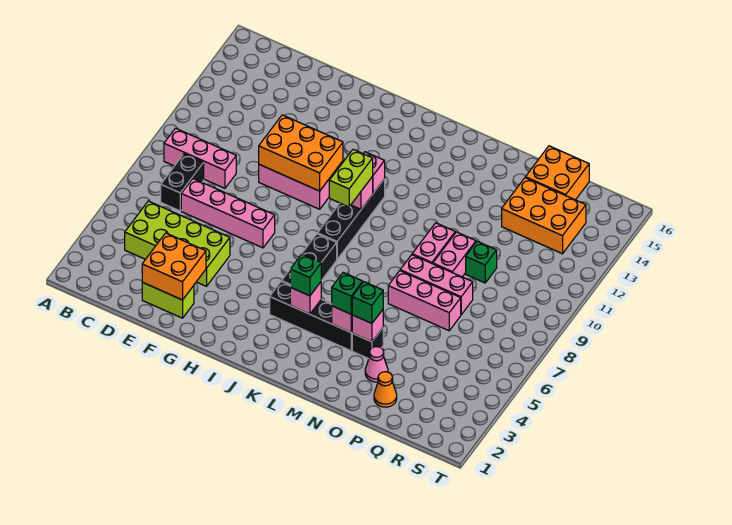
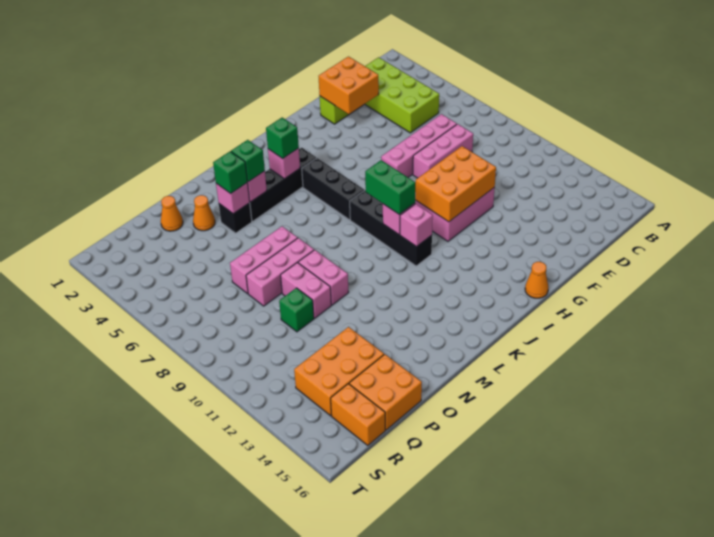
pink brick B9:D9 level 1 -> pink brick D8:F8 level 1
lime brick C4:F5 level 1 -> lime brick C2:D5 level 1
black brick C7:C8 level 1 -> none
none -> orange cone H16 level 1
lime brick J9:J10 level 3 -> green brick J9:J10 level 3
pink cone O3 level 1 -> orange cone O3 level 1
none -> orange brick R15:R16 level 1

